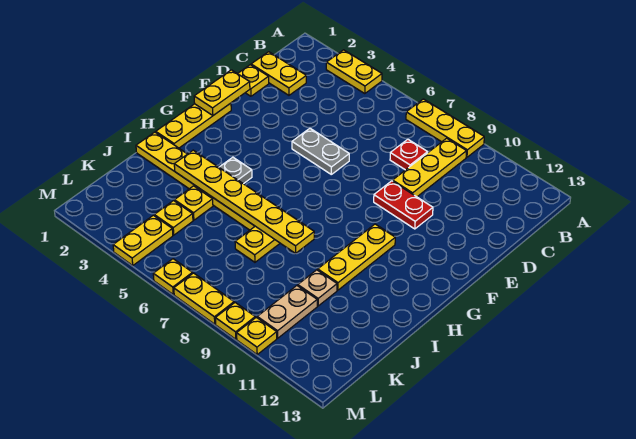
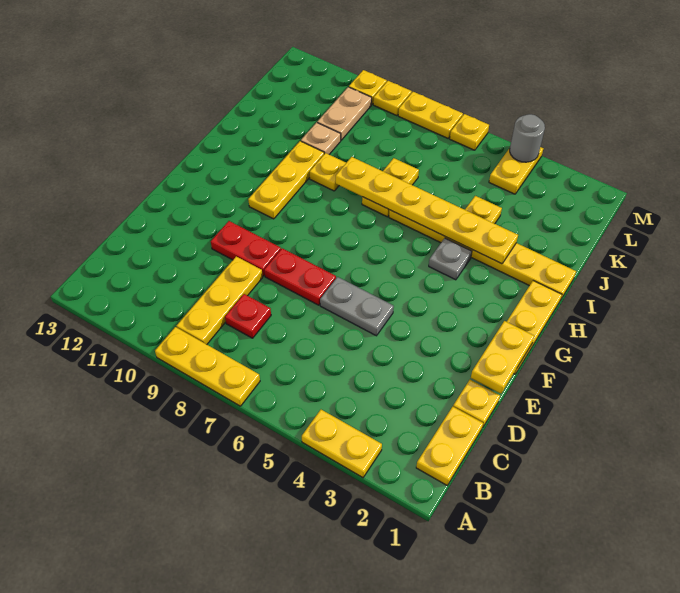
yellow plate C1:C2 level 1 -> yellow plate B1:C1 level 1
none -> red plate E7:E8 level 1
yellow plate K4 level 1 -> yellow plate I9 level 1
none -> grey round brick M4 level 2

